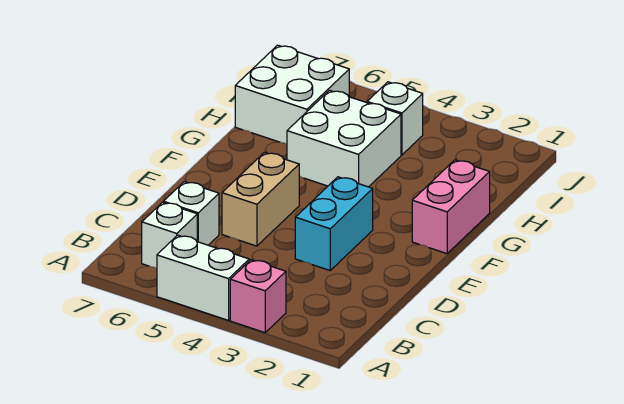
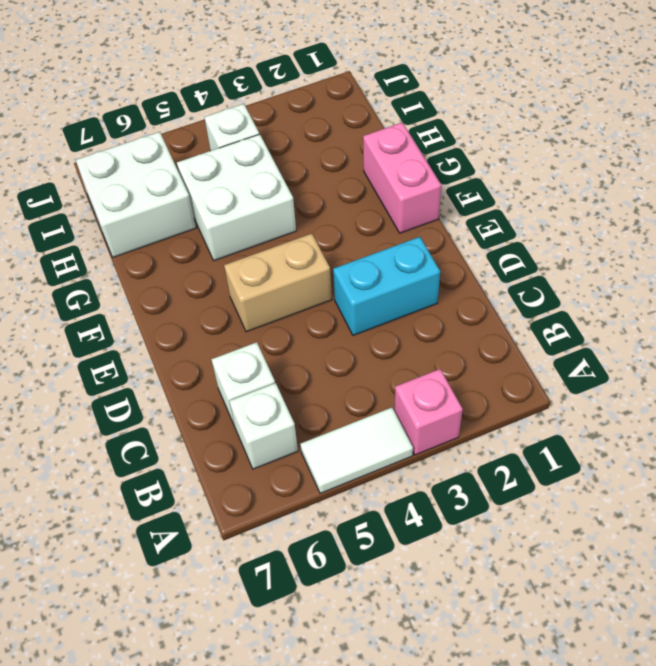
white brick A4:A5 level 1 -> white tile A4:A5 level 1
cyan brick D3:E3 level 1 -> cyan brick D2:D3 level 1
tan brick D5:E5 level 1 -> tan brick E4:E5 level 1

